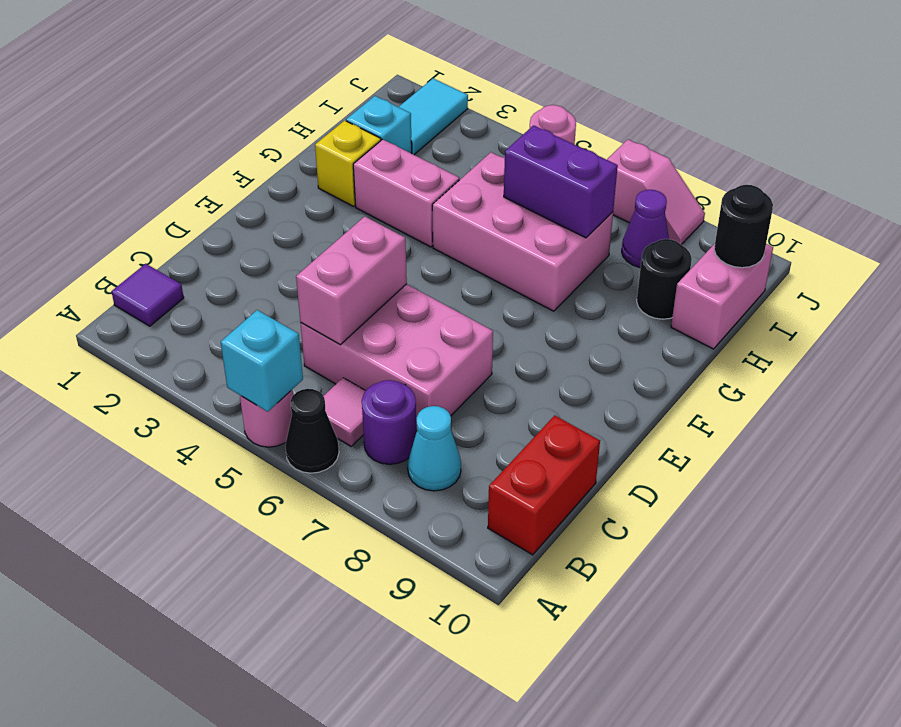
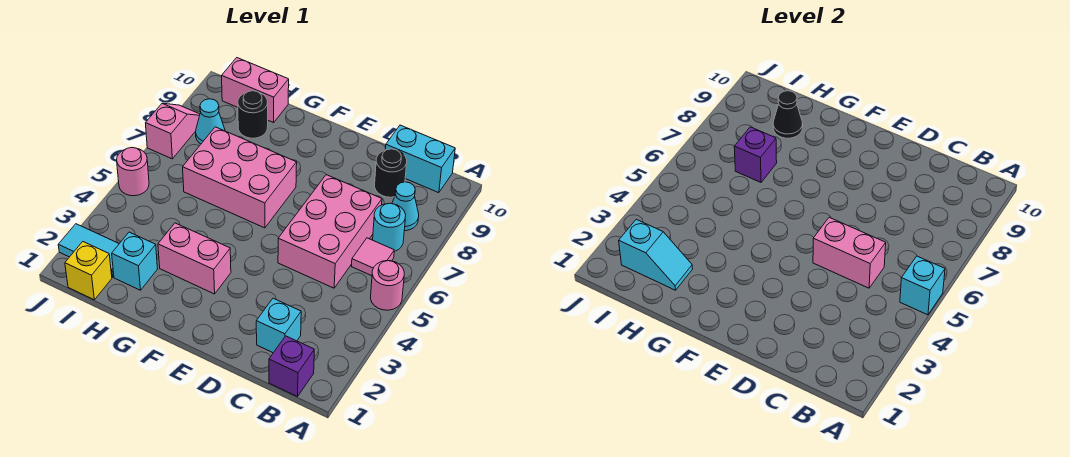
black cone A6 level 1 -> black cone H9 level 2
purple tile B1 level 1 -> purple brick B1 level 1
purple round brick B7 level 1 -> cyan round brick B7 level 1
red brick B10:C10 level 1 -> cyan brick B10:C10 level 1
none -> cyan brick C2 level 1
yellow brick G2 level 1 -> yellow brick I1 level 1
pink brick G3:G4 level 1 -> pink brick F3:G3 level 1
pink brick G5:H7 level 1 -> pink brick F6:H7 level 1
none -> cyan slope H2:I2 level 2 top I
purple brick H6:H7 level 2 -> purple brick H7 level 2
purple cone I8 level 1 -> cyan cone I8 level 1
black round brick I10 level 2 -> black round brick C9 level 1

